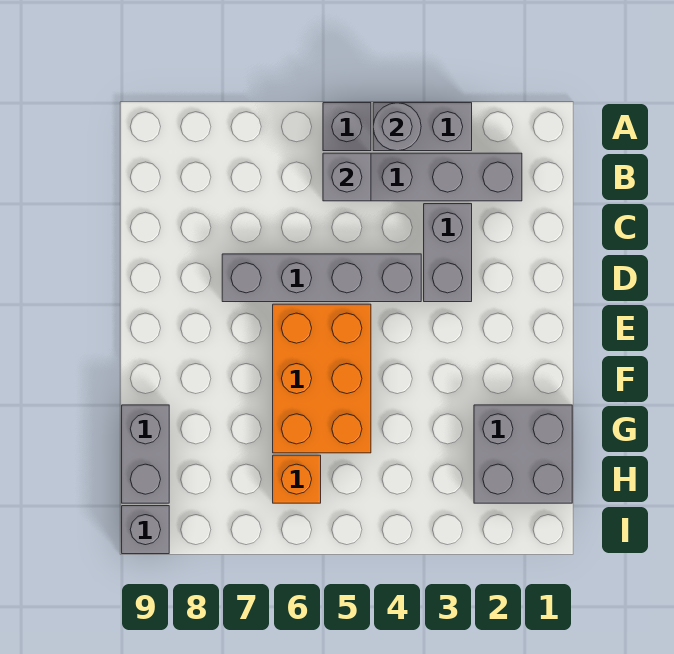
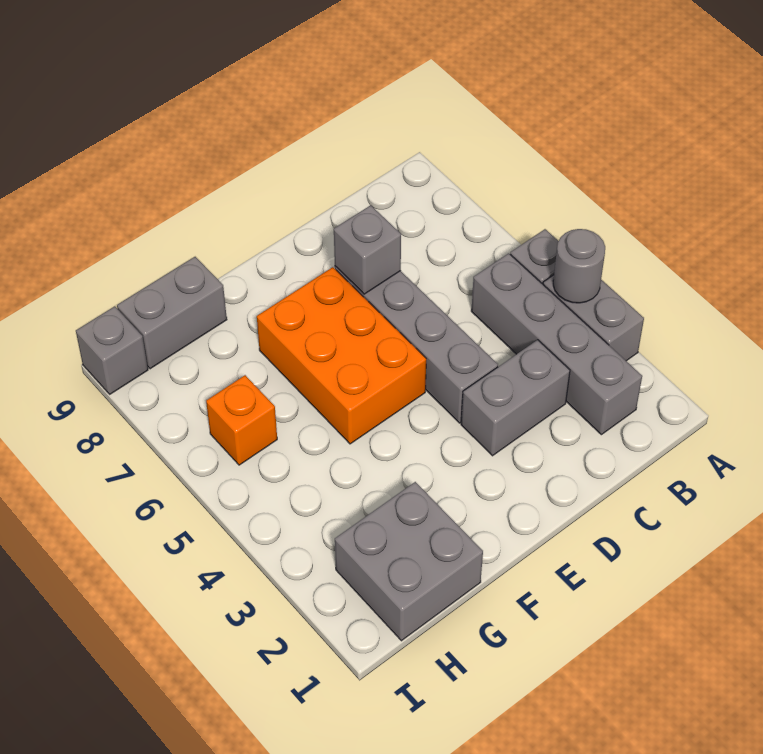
grey brick B5 level 2 -> grey brick D7 level 2
orange brick E5:G6 level 1 -> orange brick E5:F7 level 1

